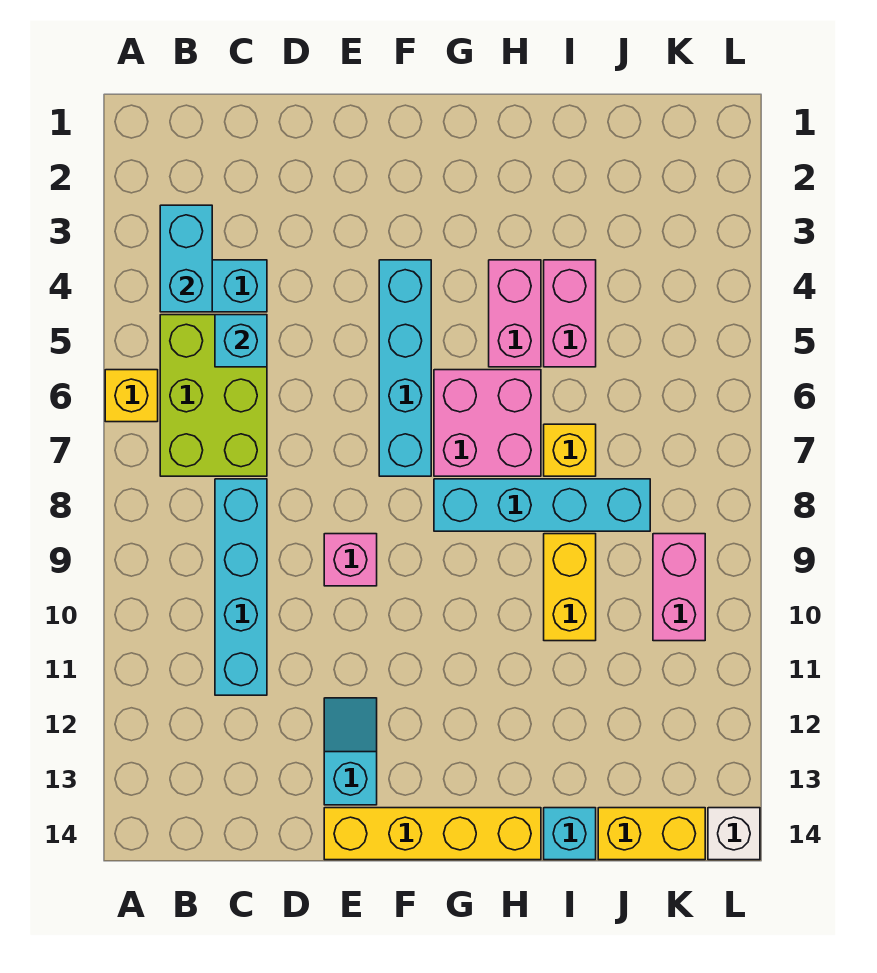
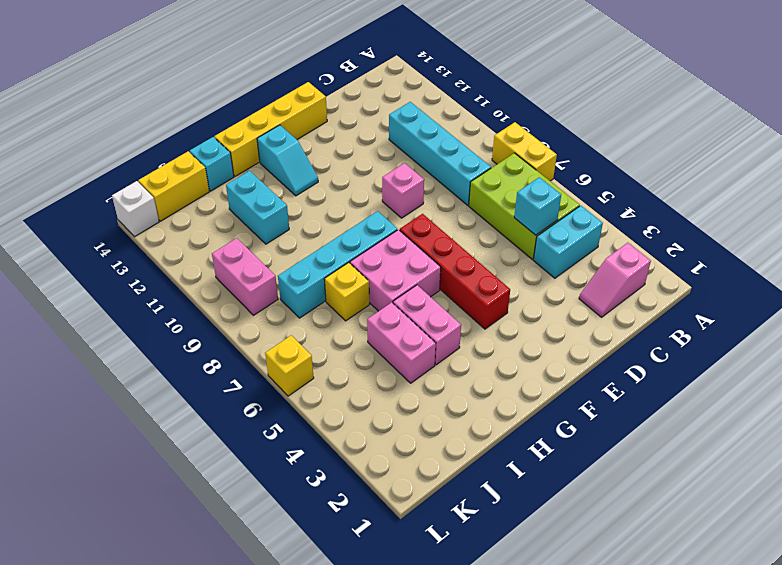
yellow brick A6 level 1 -> yellow brick L6 level 1
none -> pink slope B2:C2 level 1 top B
cyan brick B3:B4 level 2 -> cyan brick I11:I12 level 1
cyan slope E12:E13 level 1 top 13 -> cyan slope G12:G13 level 1 top 13
cyan brick F4:F7 level 1 -> red brick F4:F7 level 1
yellow brick I9:I10 level 1 -> yellow brick A7:A8 level 1

